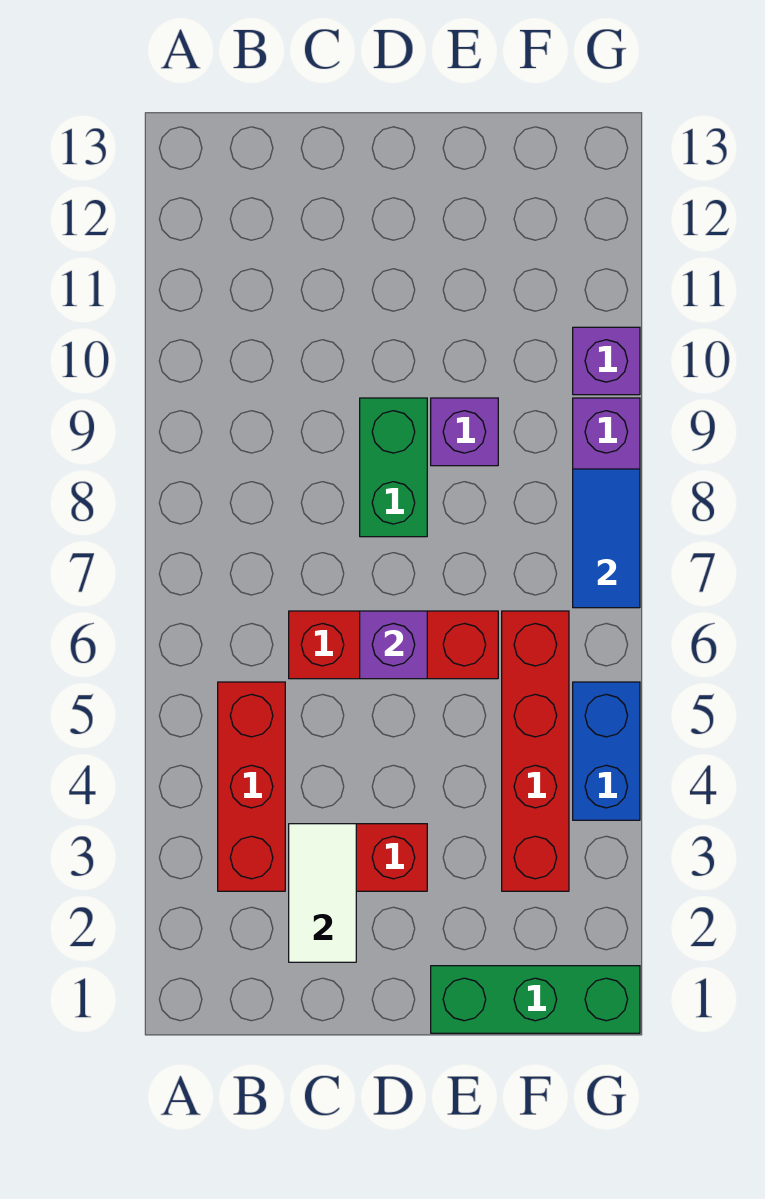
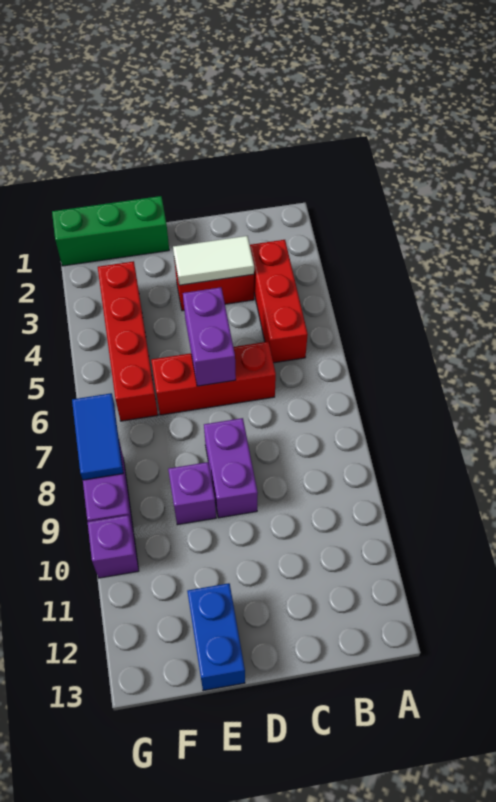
white tile C2:C3 level 2 -> white tile C3:D3 level 2
purple brick D6 level 2 -> purple brick D5:D6 level 2
green brick D8:D9 level 1 -> purple brick D8:D9 level 1
blue brick G4:G5 level 1 -> blue brick E12:E13 level 1

